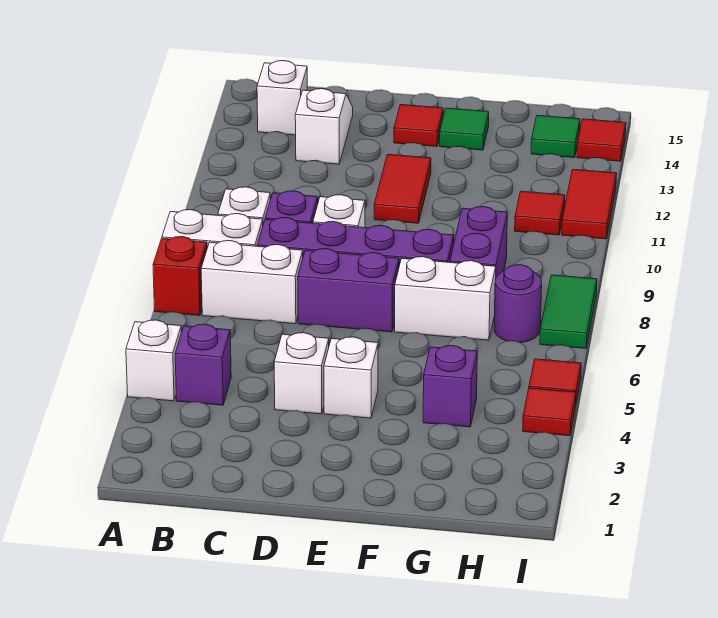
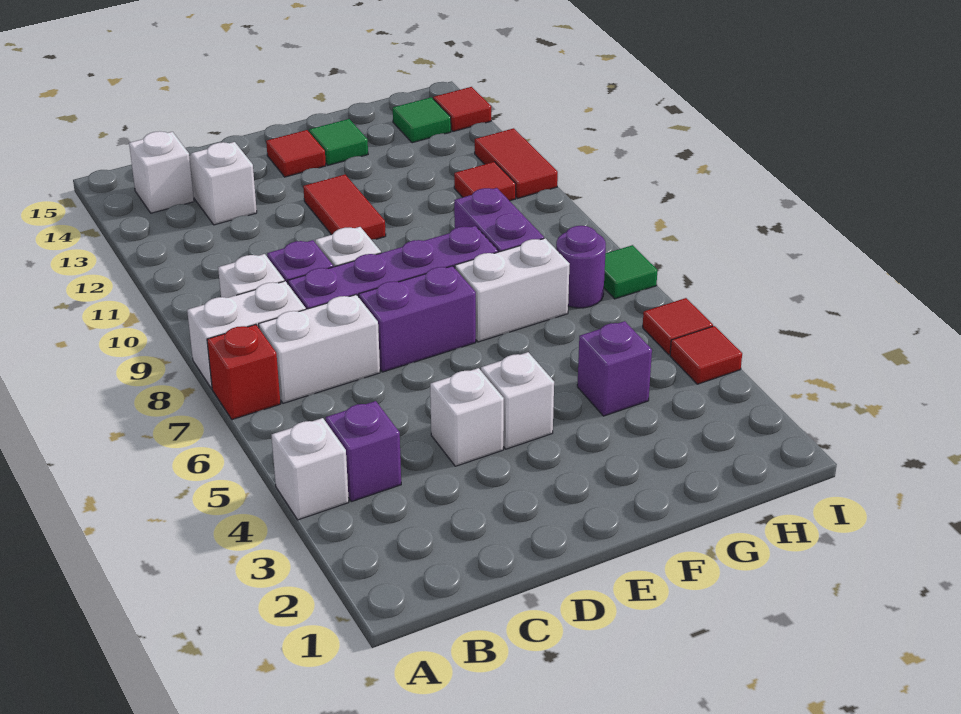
green tile I7:I8 level 1 -> green tile I7 level 1

